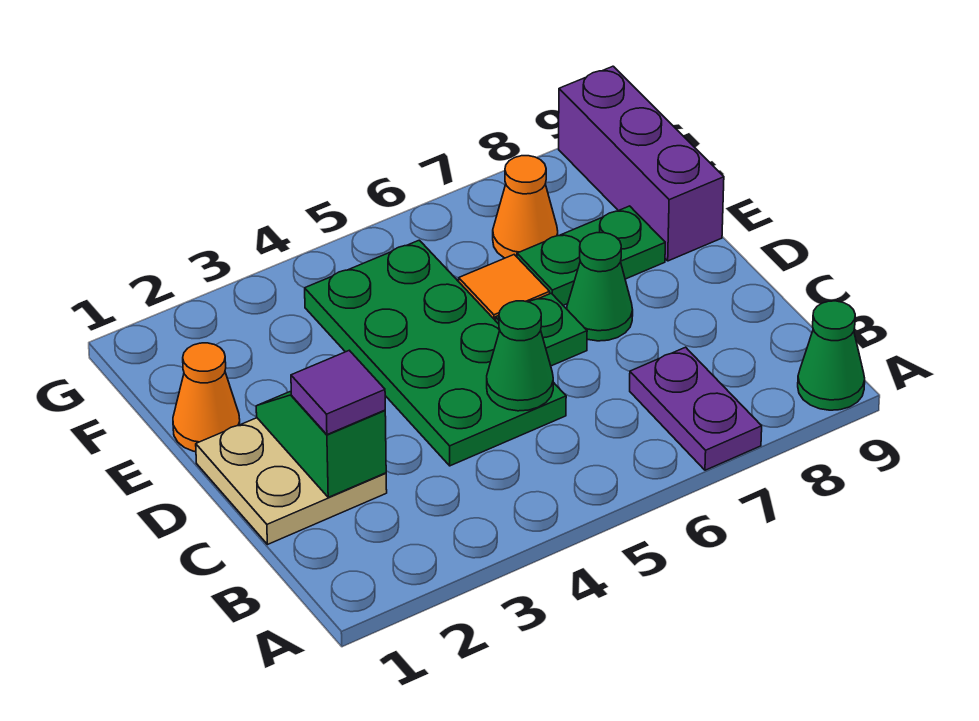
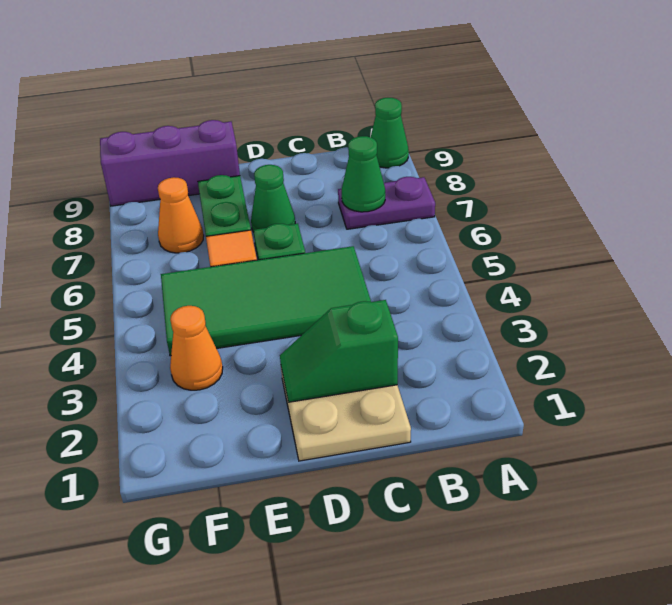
purple tile C2 level 3 -> none
green plate C4:F5 level 1 -> green tile C4:F5 level 1
green cone C5 level 2 -> green cone B7 level 2
orange cone E1 level 1 -> orange cone F3 level 1

